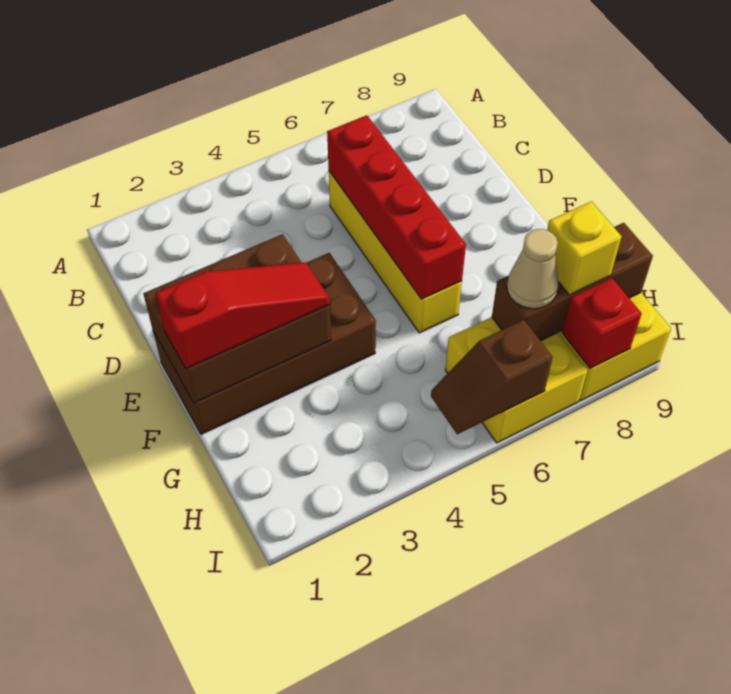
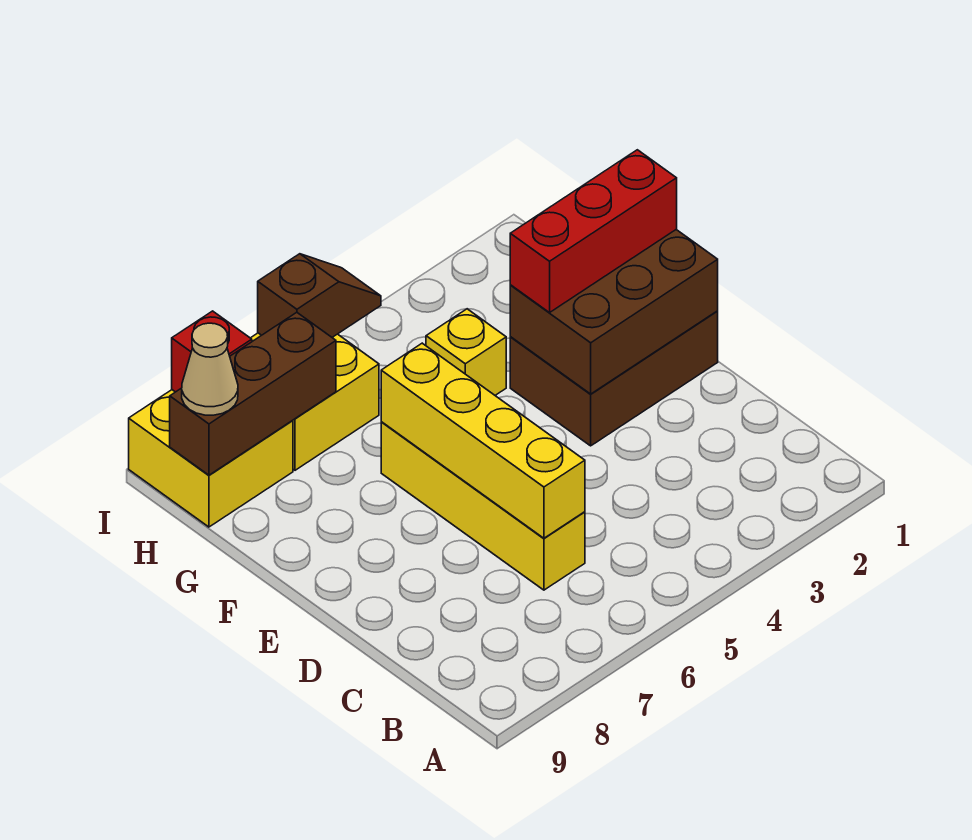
red brick C6:F6 level 2 -> yellow brick C6:F6 level 2
brown brick E1:F4 level 1 -> brown brick E1:F3 level 1
red slope F1:F3 level 3 top 1 -> red brick F1:F3 level 3
tan cone H7 level 3 -> tan cone H9 level 3
yellow brick H8 level 3 -> yellow brick G4 level 1

